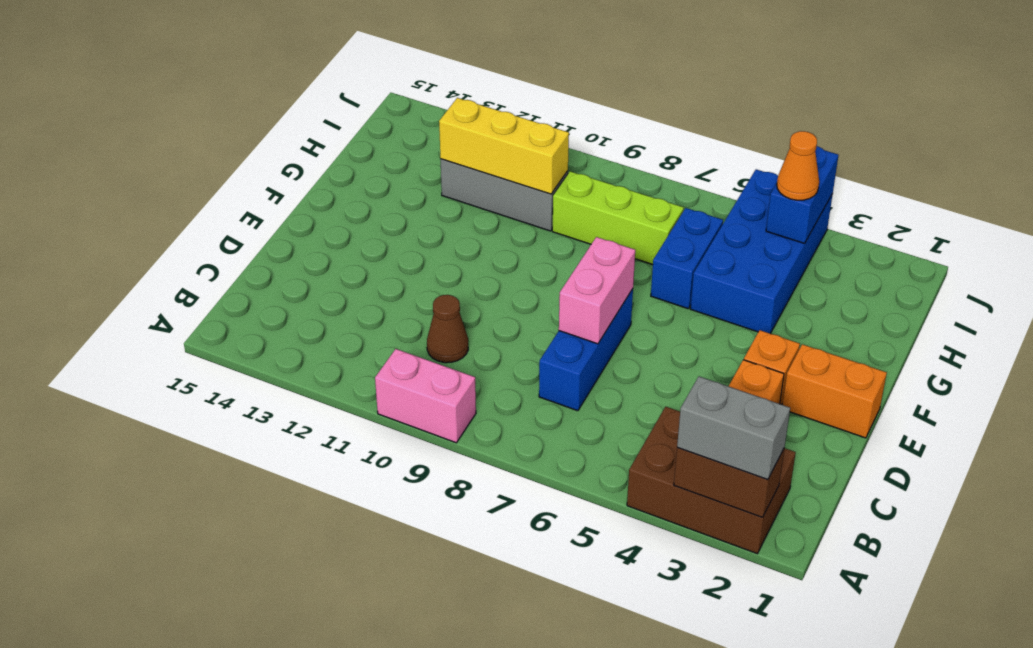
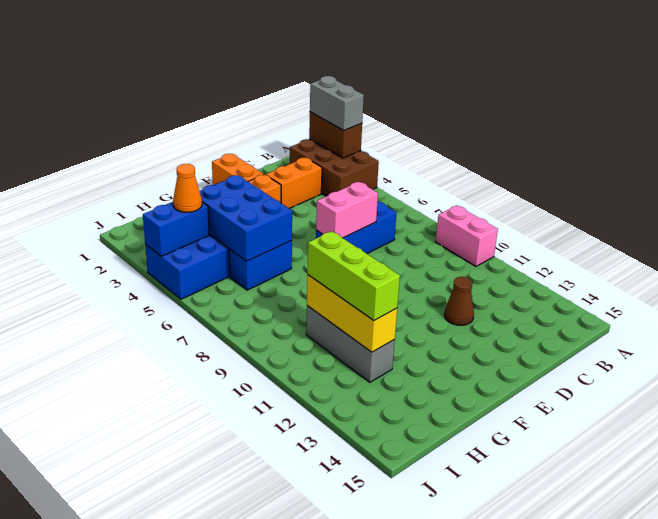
brown cone C10 level 1 -> brown cone D12 level 1
none -> blue brick G4:H6 level 2
lime brick H7:H9 level 1 -> lime brick H10:H12 level 3

